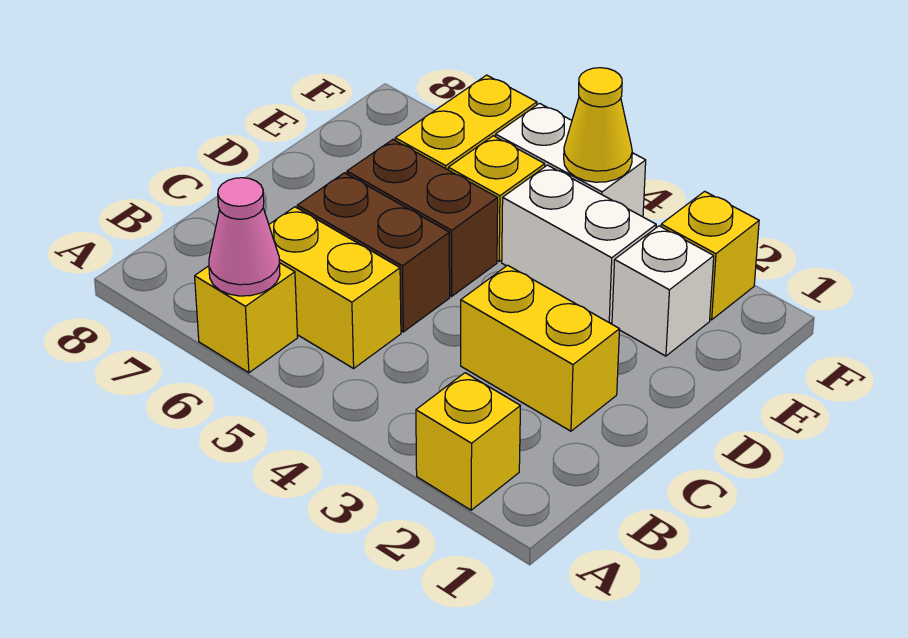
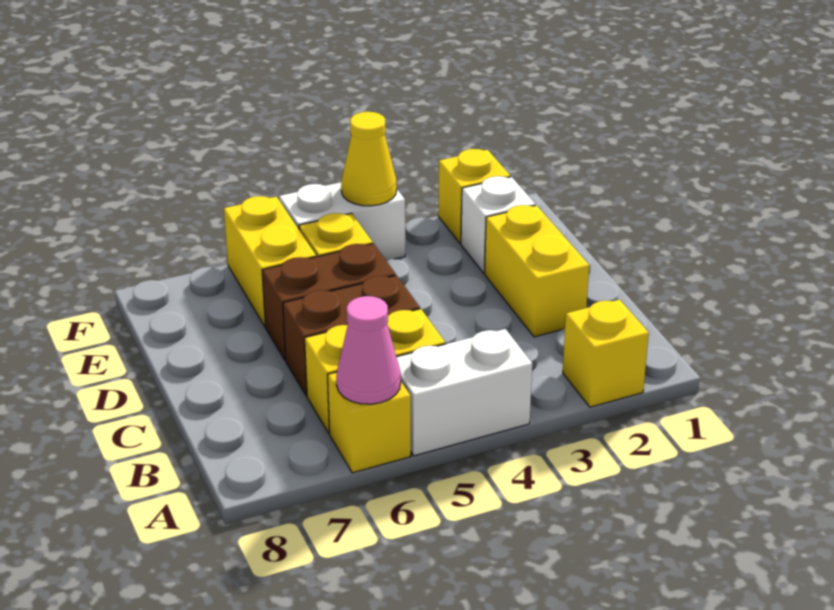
yellow brick C2:C3 level 1 -> yellow brick C2:D2 level 1
white brick E3:E4 level 1 -> white brick A4:A5 level 1

